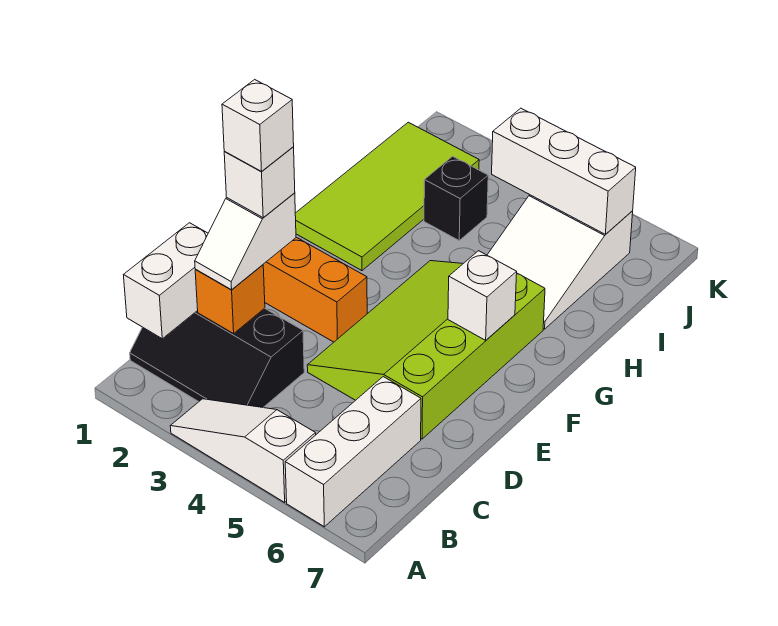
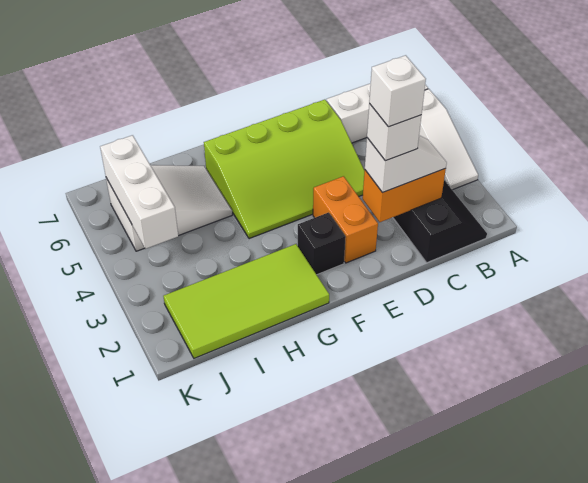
white brick B1:C1 level 2 -> none
orange brick C2 level 2 -> orange brick C2:D2 level 2
white brick F6 level 2 -> none
black brick I3 level 1 -> black brick F2 level 1

